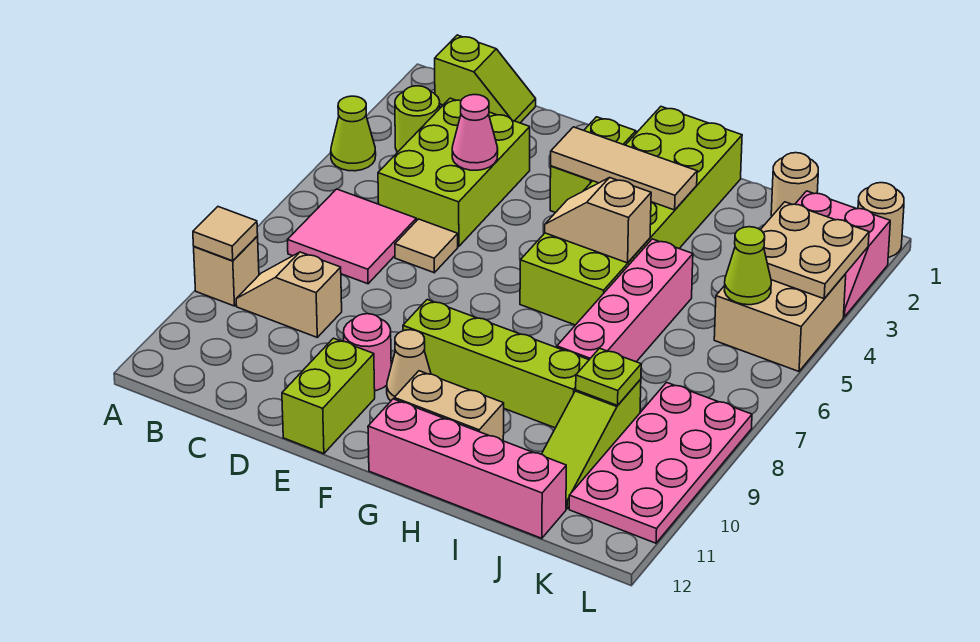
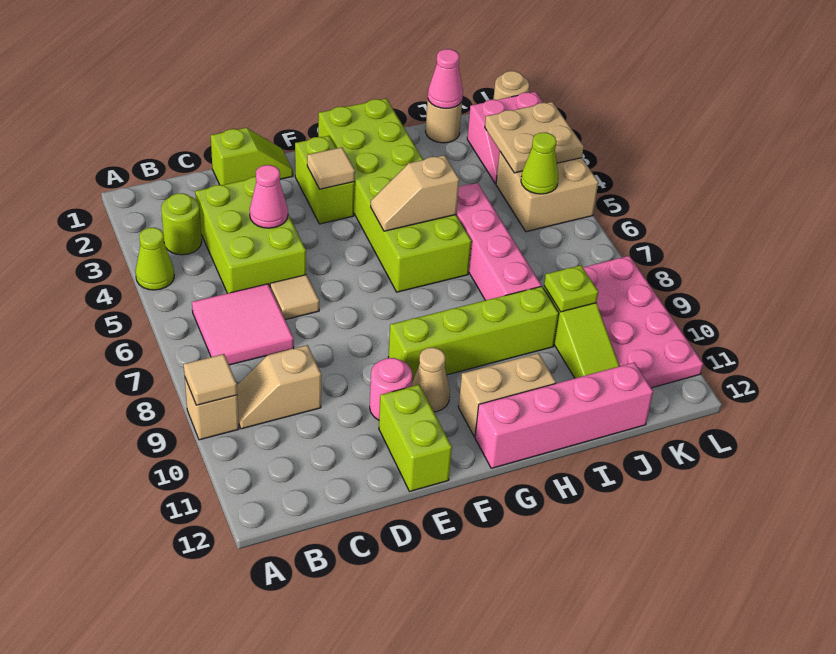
lime slope B1:C1 level 1 top B -> lime slope D1:E1 level 1 top D
tan tile F3:H3 level 2 -> tan tile F3 level 2
none -> pink cone J1 level 2

